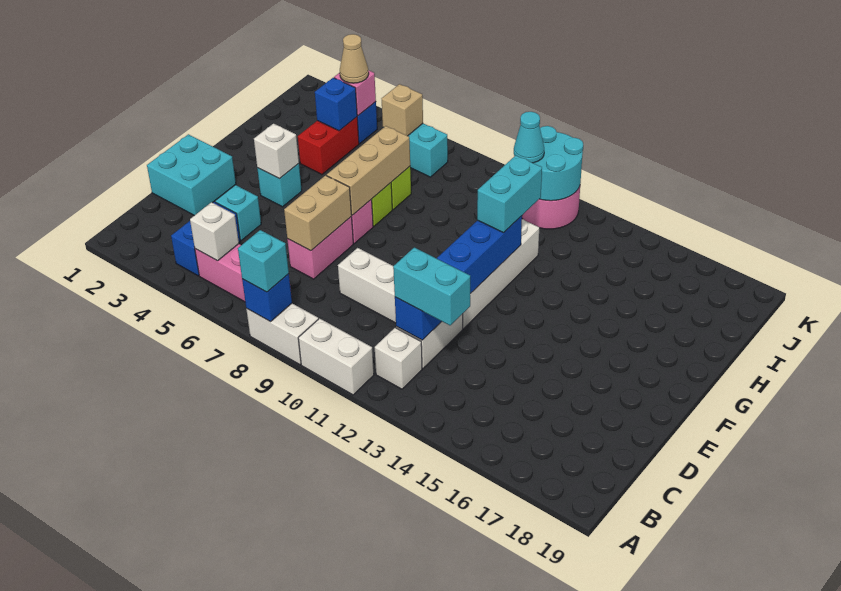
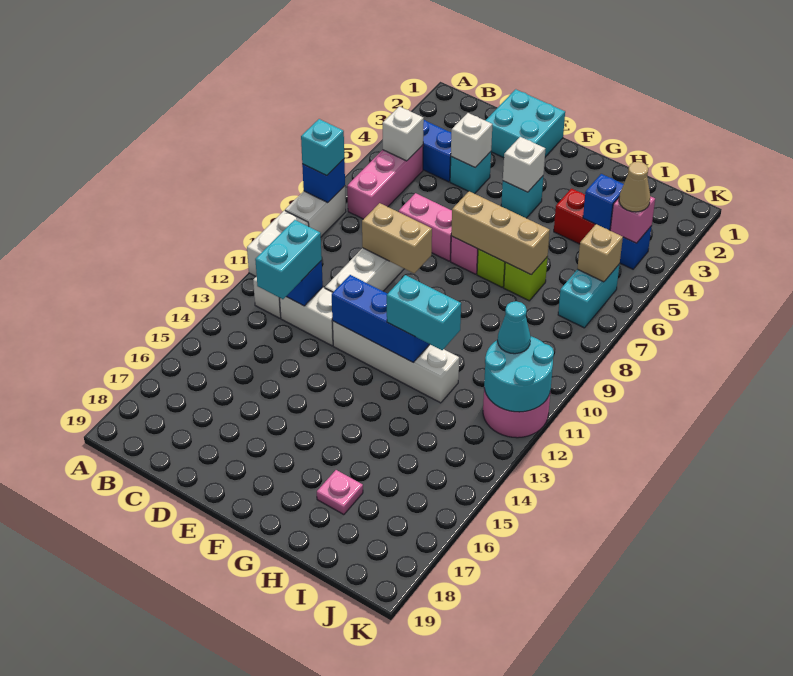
none -> white brick D4 level 2
tan brick D7:E7 level 2 -> tan brick D9:E9 level 2
none -> pink plate H17 level 1

